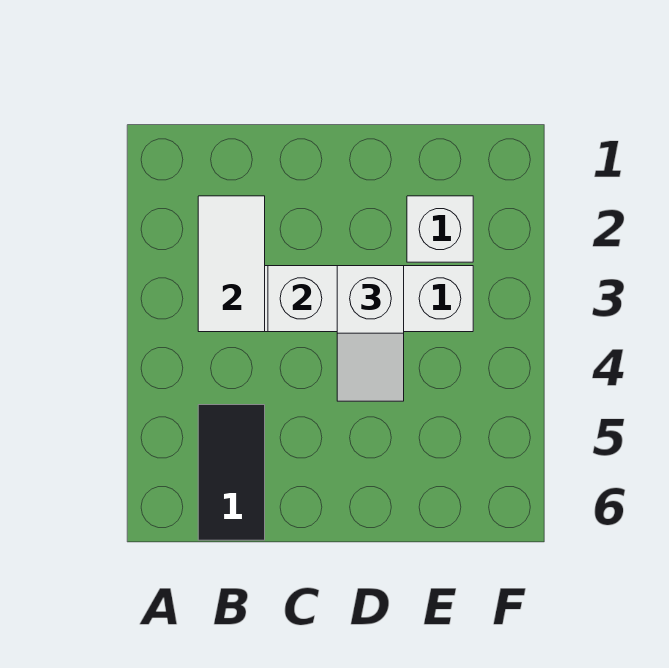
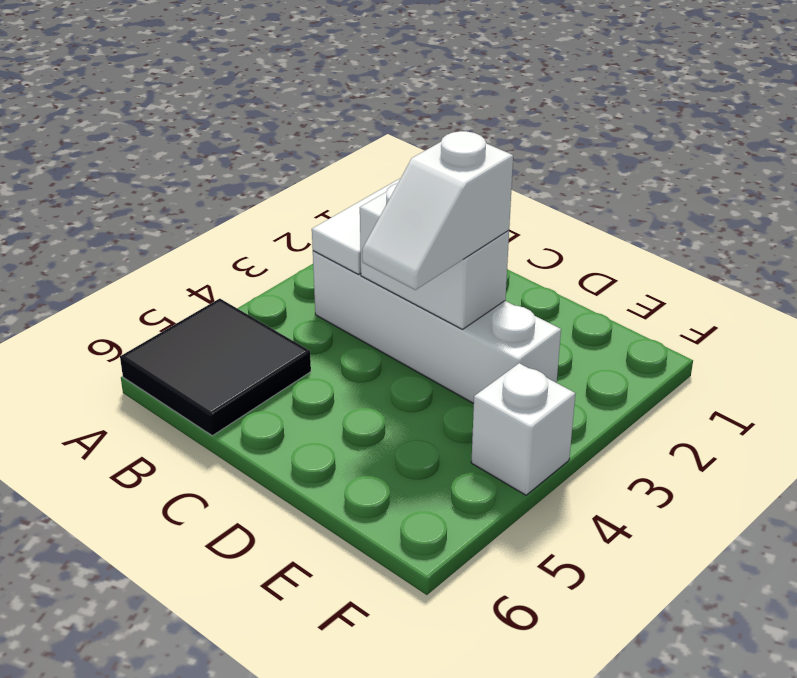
black tile B5:B6 level 1 -> black tile A5:B6 level 1
white brick E2 level 1 -> white brick F4 level 1

